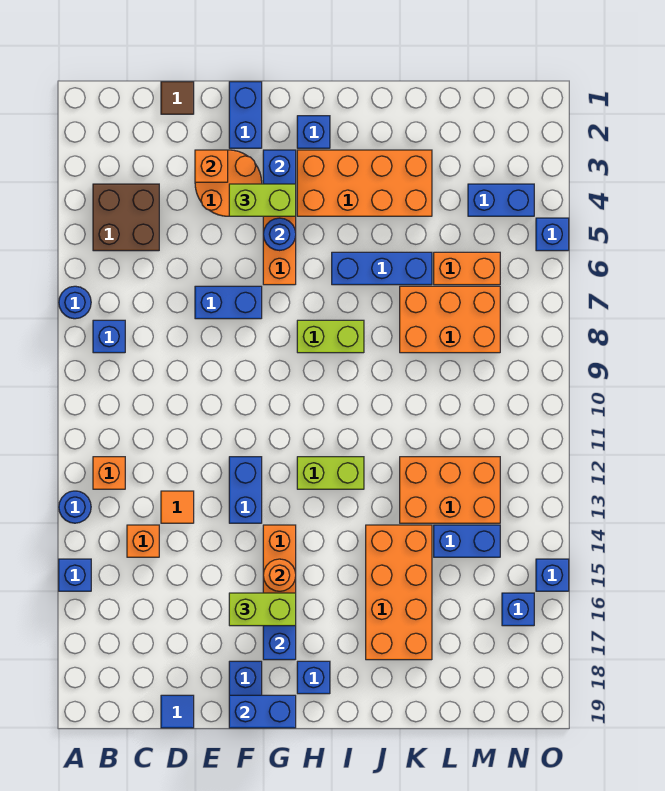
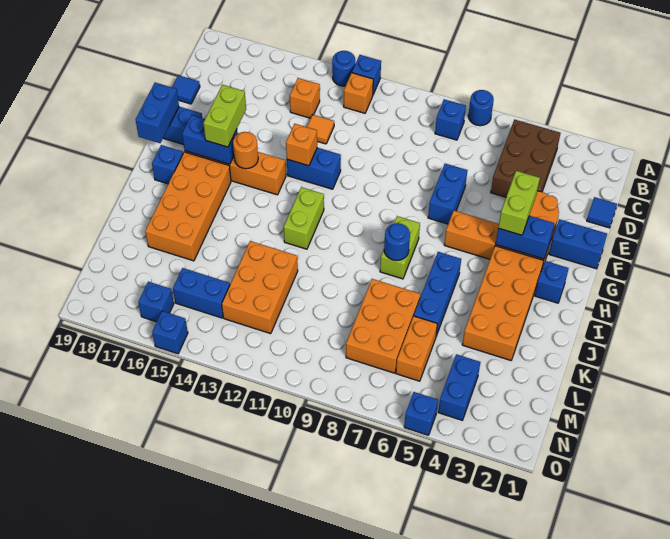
blue brick A15 level 1 -> blue brick A12 level 1
brown brick B4:C5 level 1 -> brown brick B4:D5 level 1
brown tile D1 level 1 -> blue tile D1 level 1
orange brick E3 level 2 -> orange brick F13 level 2
blue round brick G5 level 2 -> blue round brick I8 level 2
orange brick J14:K17 level 1 -> orange brick H16:K17 level 1
blue brick L14:M14 level 1 -> blue brick M14:M15 level 1

